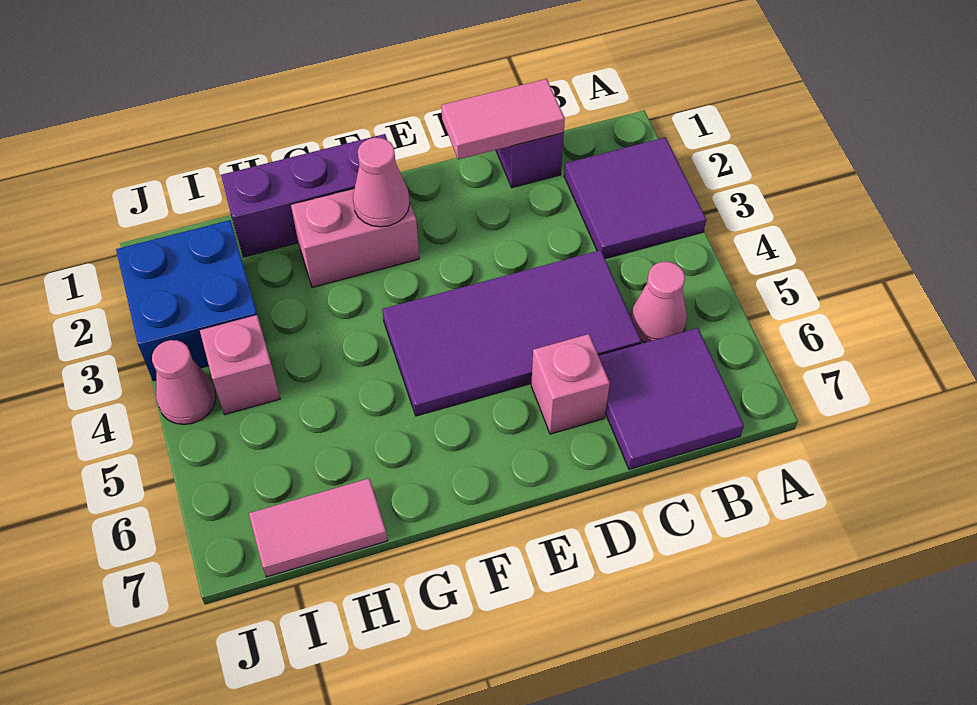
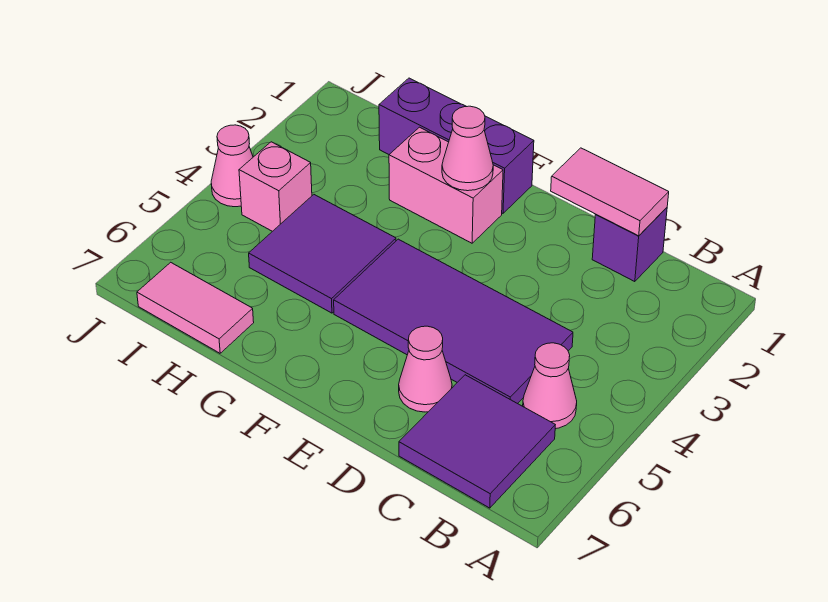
purple tile A2:B3 level 1 -> purple tile G4:H5 level 1
pink brick D6 level 1 -> pink cone D6 level 1
blue brick I2:J3 level 1 -> none

